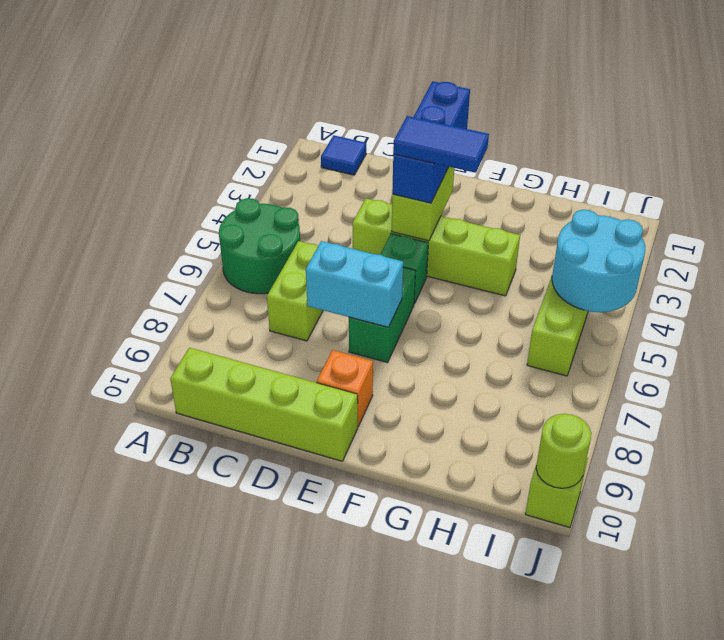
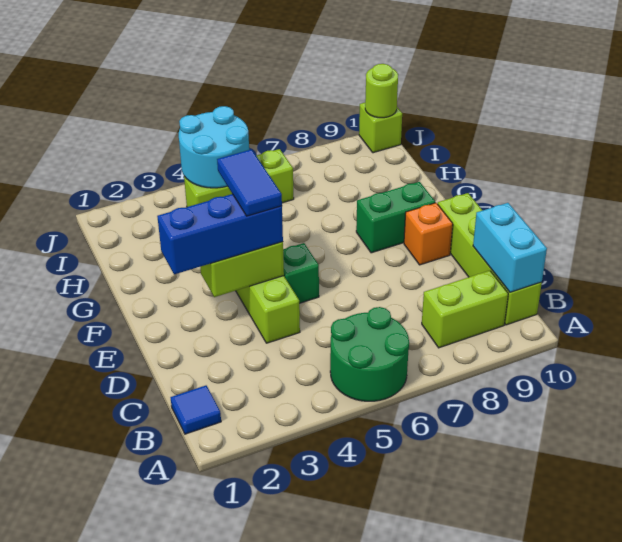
lime brick C6:C7 level 1 -> lime brick B8:B9 level 1
cyan brick D7:E7 level 2 -> cyan brick B10:C10 level 2
green brick E6:E7 level 1 -> green brick F8:F9 level 1

